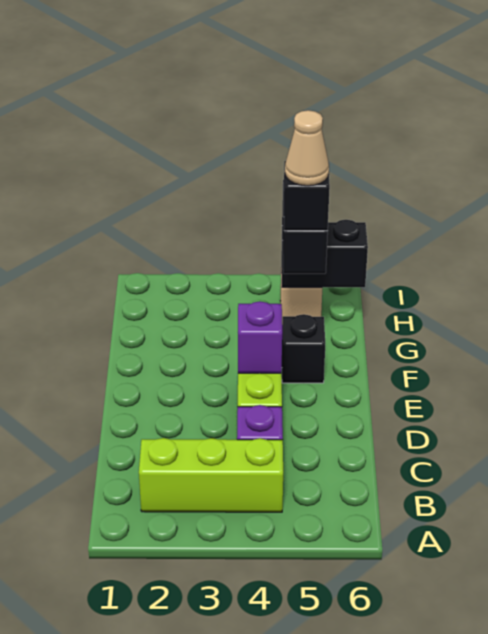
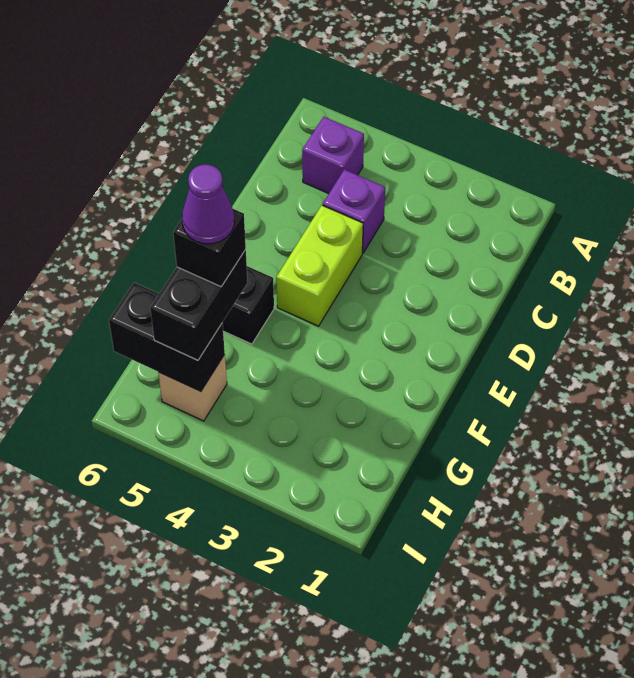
lime brick B2:B4 level 1 -> none
purple brick E4 level 2 -> purple brick B5 level 1
tan cone G5 level 5 -> purple cone G5 level 5

